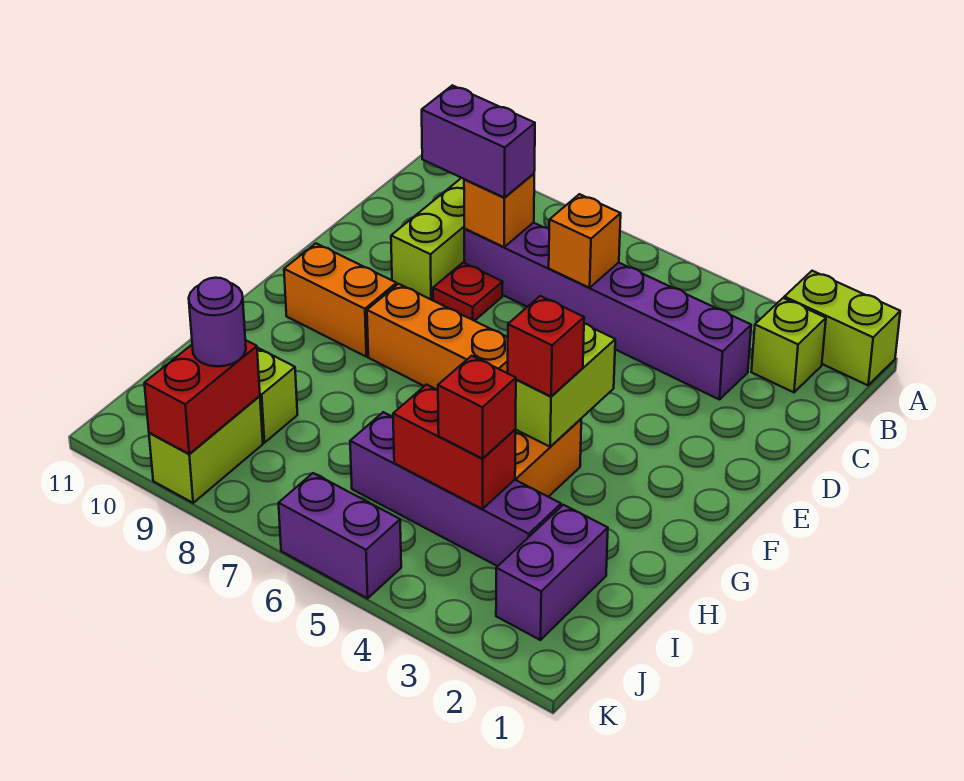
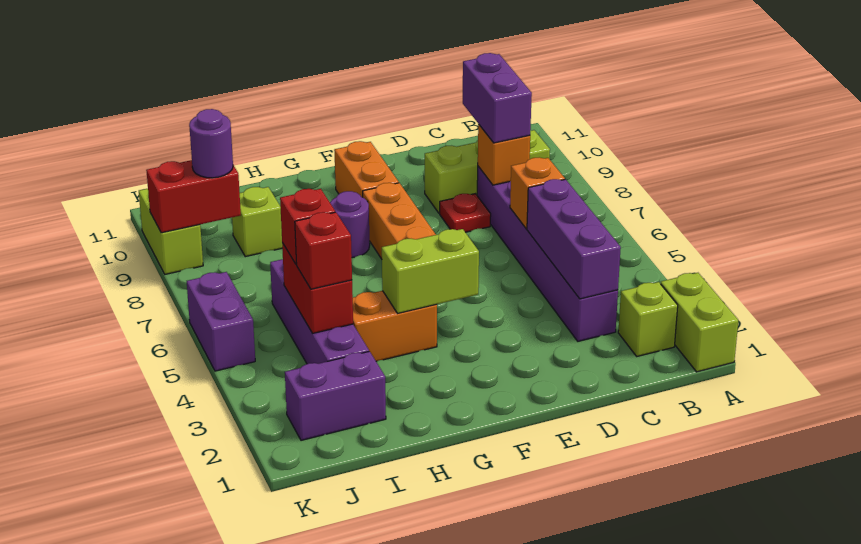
none -> purple brick C3:C5 level 2
red brick G4 level 3 -> red brick I5 level 3
none -> purple round brick G8 level 1
lime brick J9:K9 level 1 -> lime brick K9:K10 level 1

